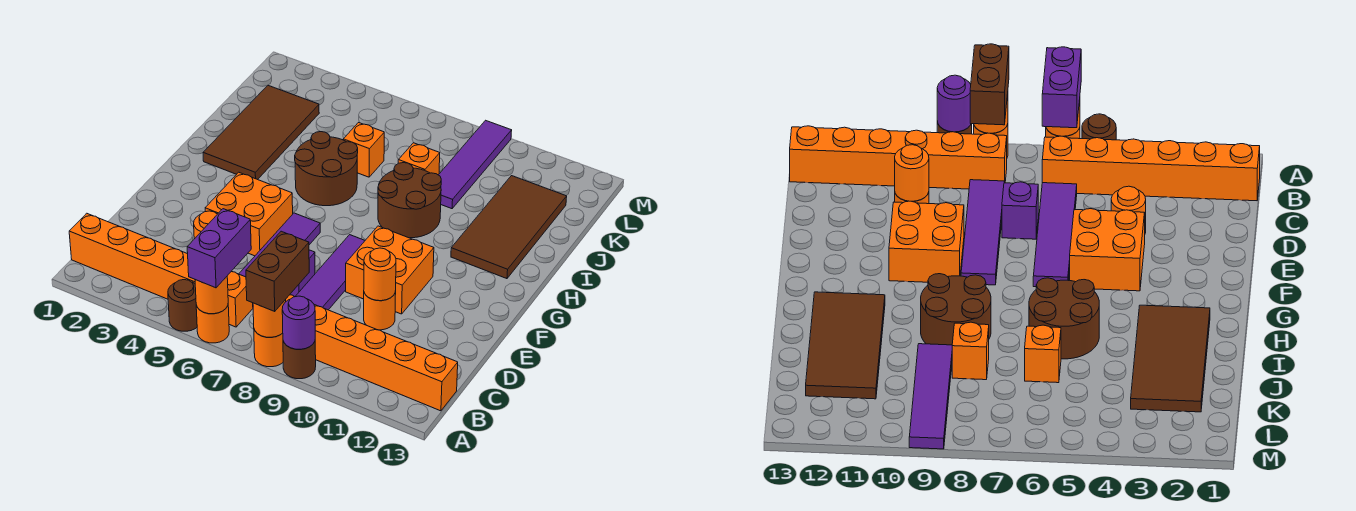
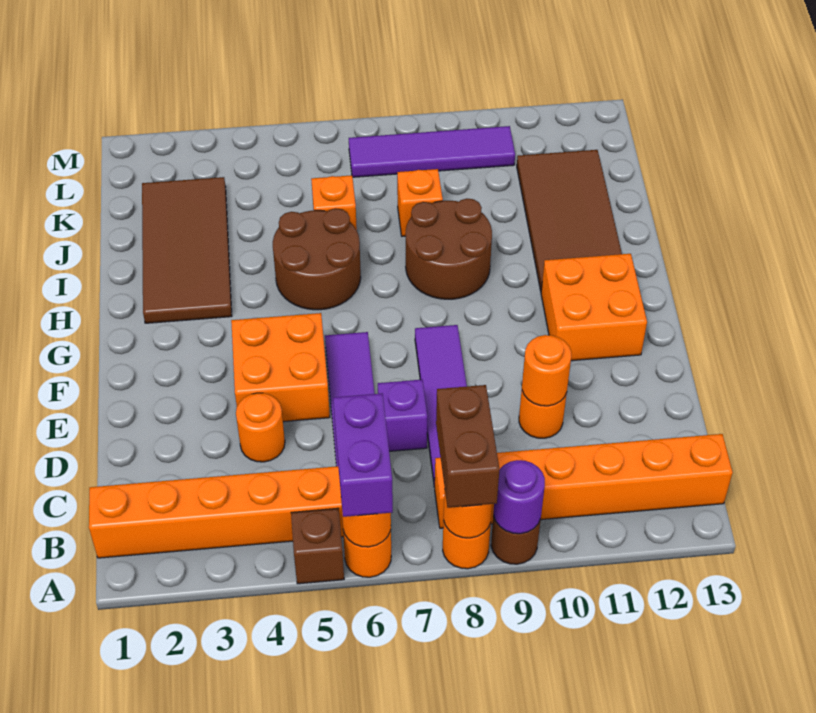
brown round brick A5 level 1 -> brown brick A5 level 1
orange brick E9:F10 level 1 -> orange brick F11:G12 level 1
purple tile J9:M9 level 1 -> purple tile L7:L10 level 1

